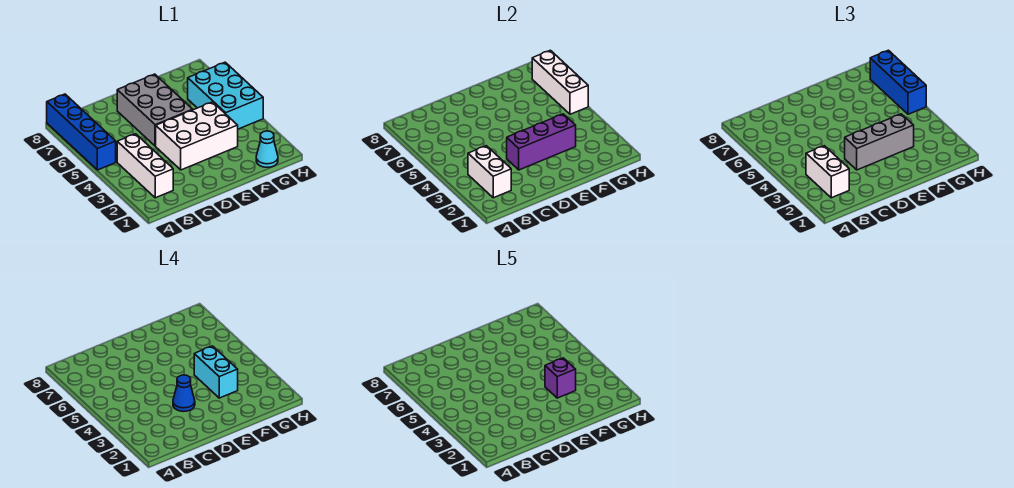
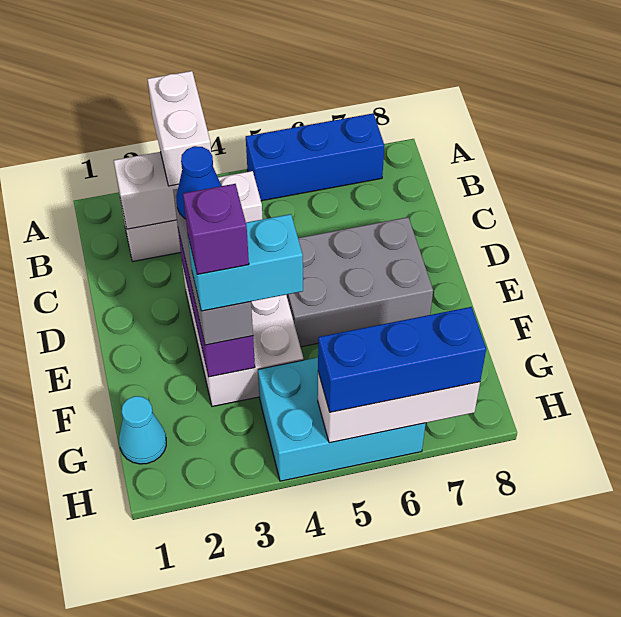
blue brick A5:A8 level 1 -> blue brick A5:A7 level 1
white brick B2:B3 level 3 -> white brick A3:B3 level 3

